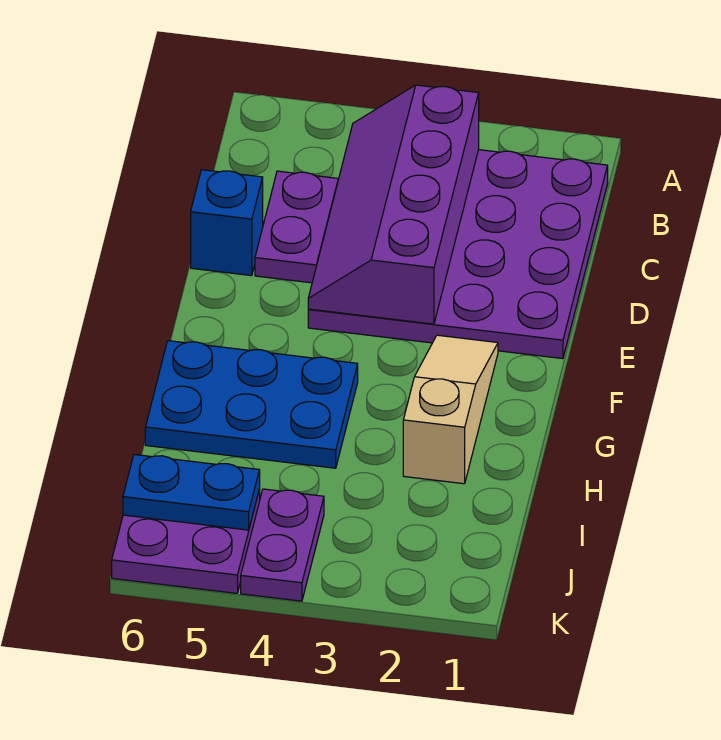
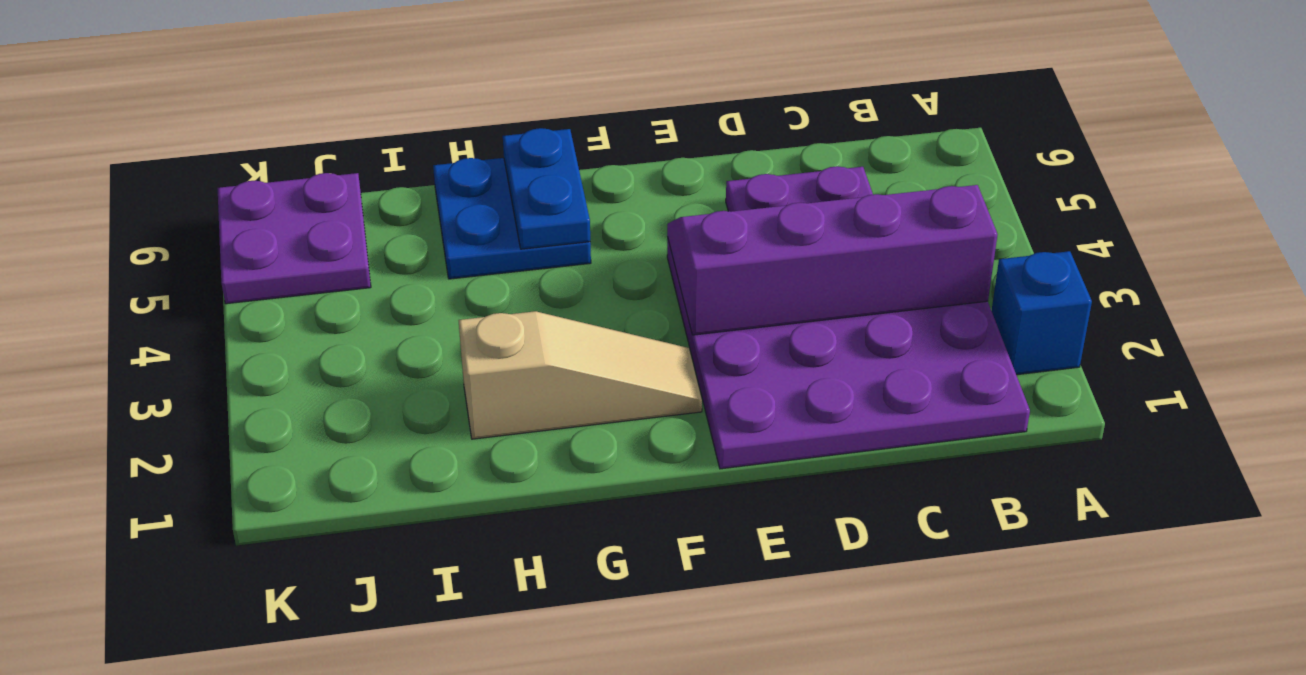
blue brick D6 level 1 -> blue brick A2 level 1
blue plate G4:H6 level 1 -> blue plate G5:H6 level 1
purple plate J4:K4 level 1 -> none
blue plate J5:J6 level 2 -> blue plate G5:G6 level 2

